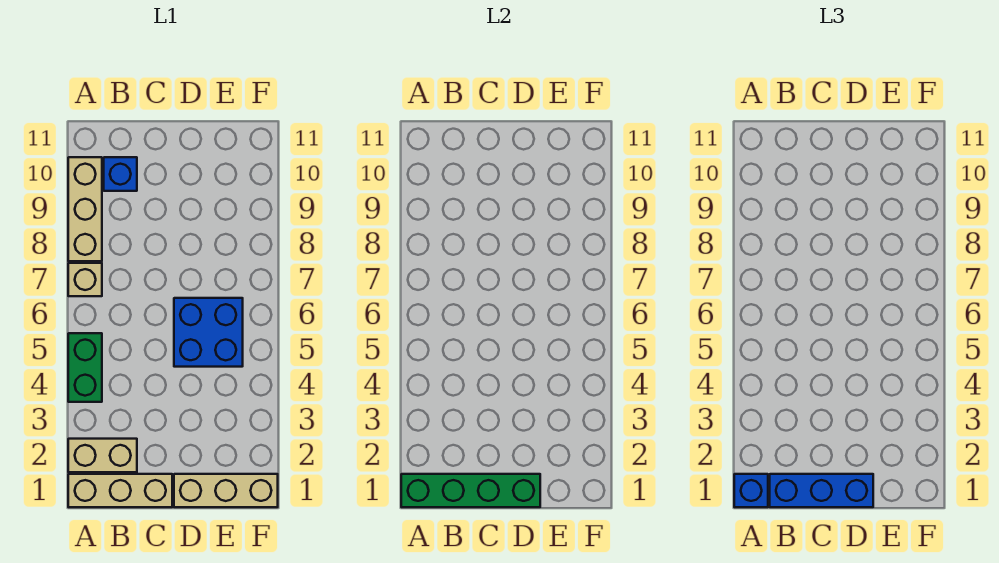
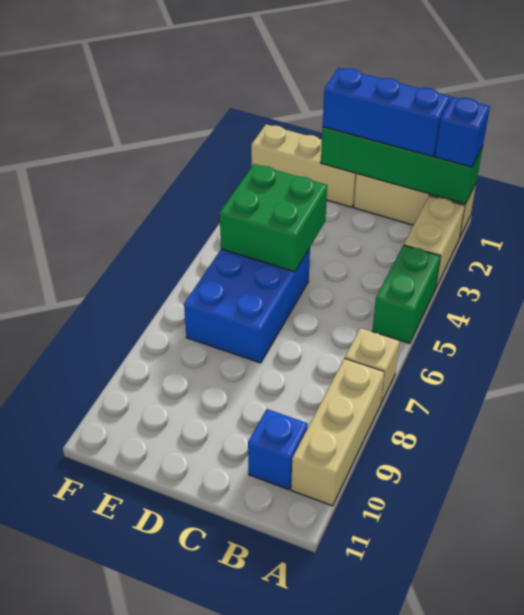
tan brick A2:B2 level 1 -> tan brick A2:A3 level 1
none -> green brick D4:E5 level 2
blue brick D5:E6 level 1 -> blue brick D5:E7 level 1

